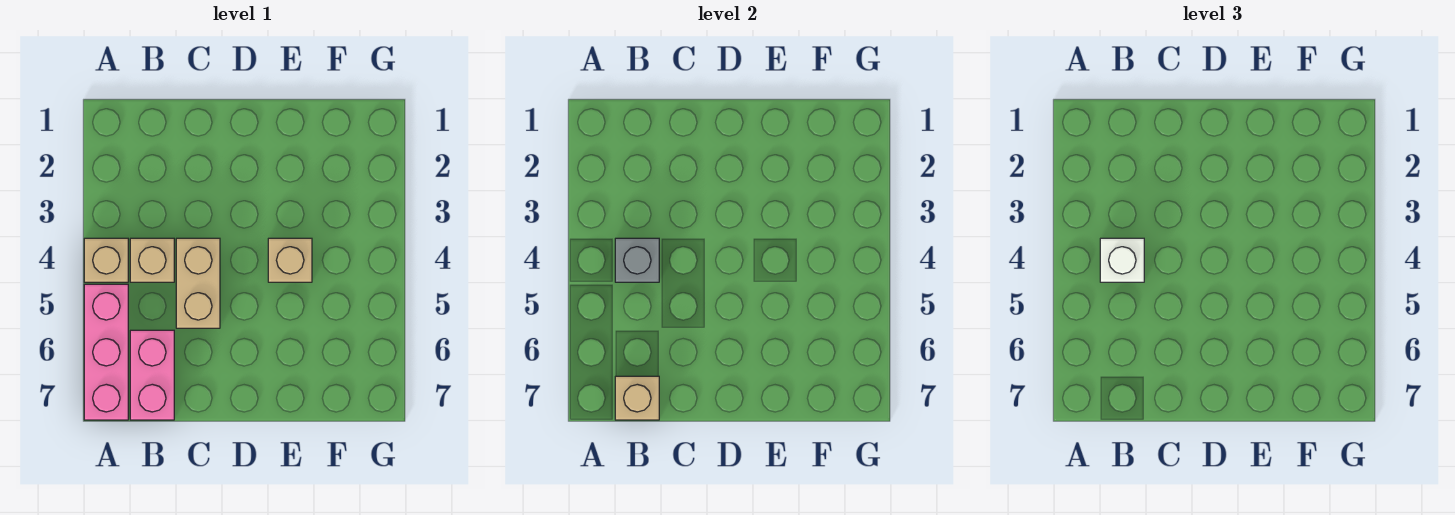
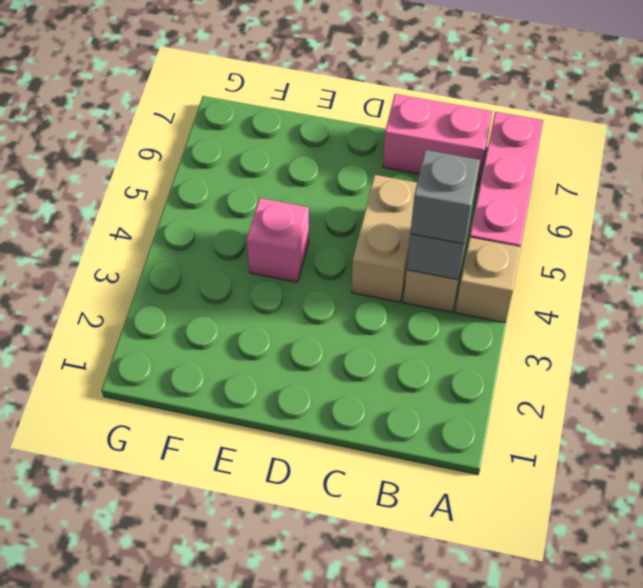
white brick B4 level 3 -> grey brick B4 level 3
pink brick B6:B7 level 1 -> pink brick B7:C7 level 1
tan brick B7 level 2 -> none
tan brick E4 level 1 -> pink brick E4 level 1

